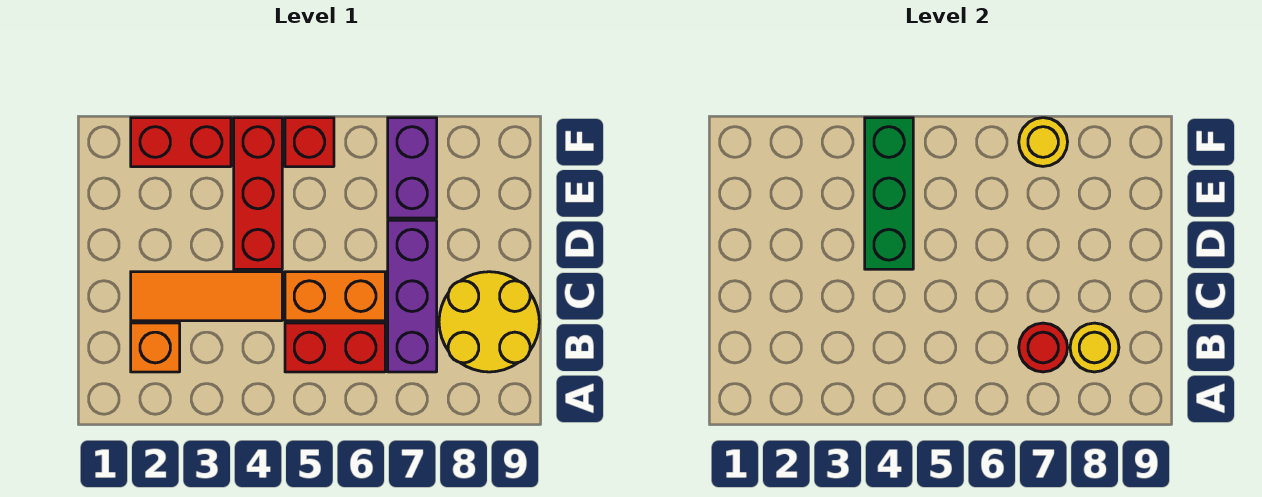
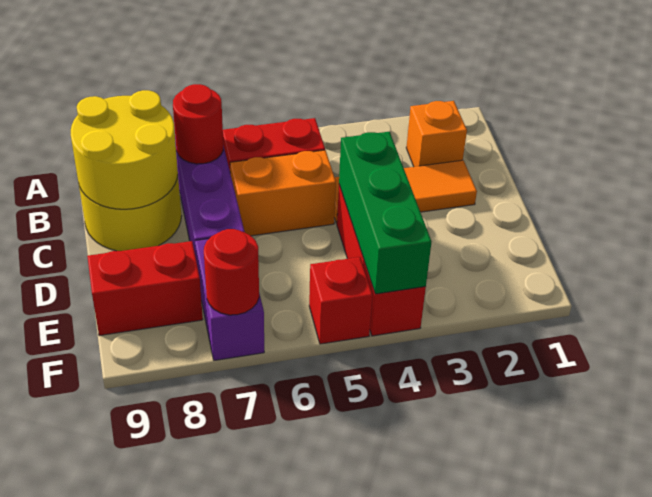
yellow round brick B8 level 2 -> yellow round brick B8:C9 level 2
red brick F2:F3 level 1 -> red brick E8:E9 level 1
yellow round brick F7 level 2 -> red round brick F7 level 2

